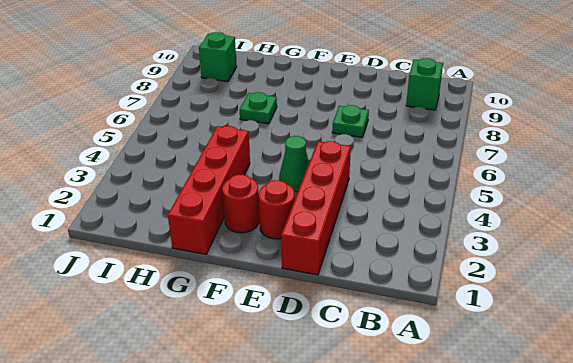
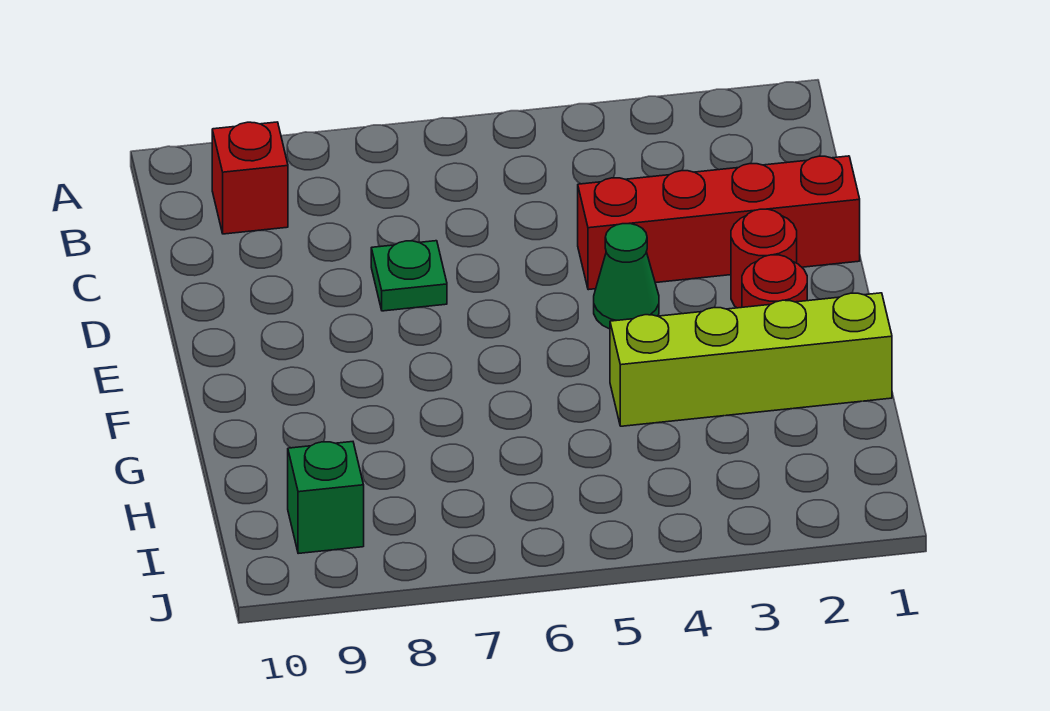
green brick B9 level 1 -> red brick B9 level 1
red brick G1:G4 level 1 -> lime brick G1:G4 level 1
green plate G7 level 1 -> none

